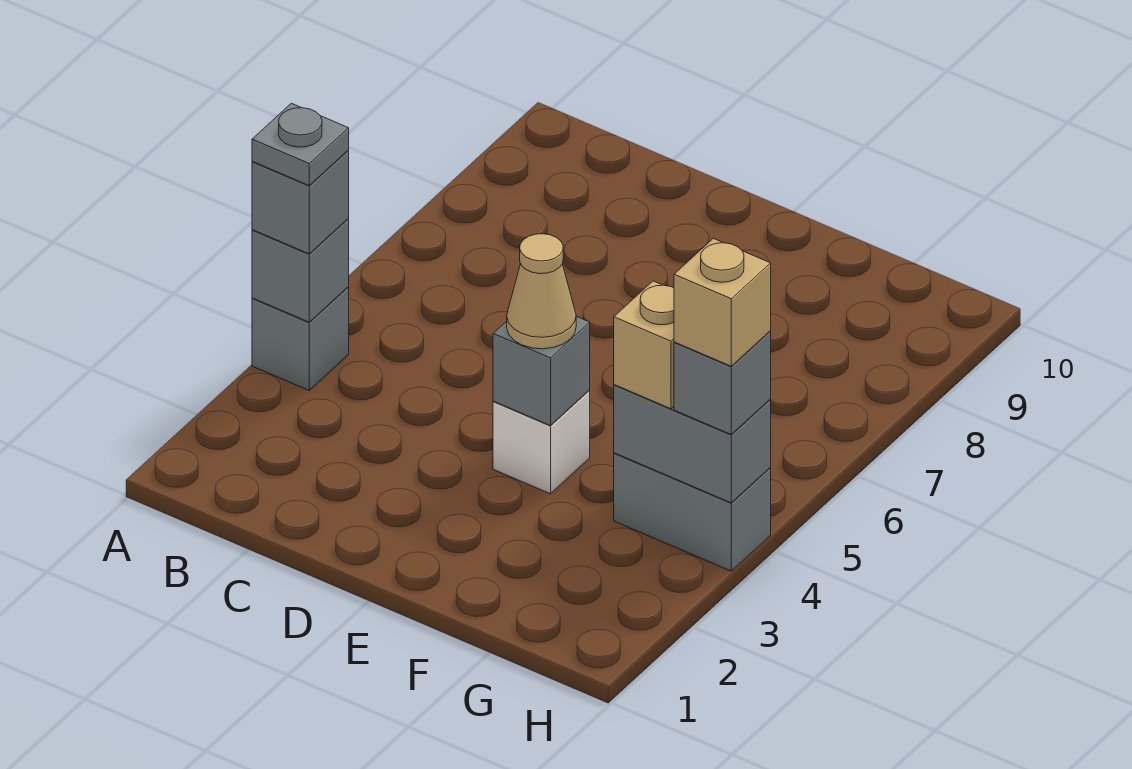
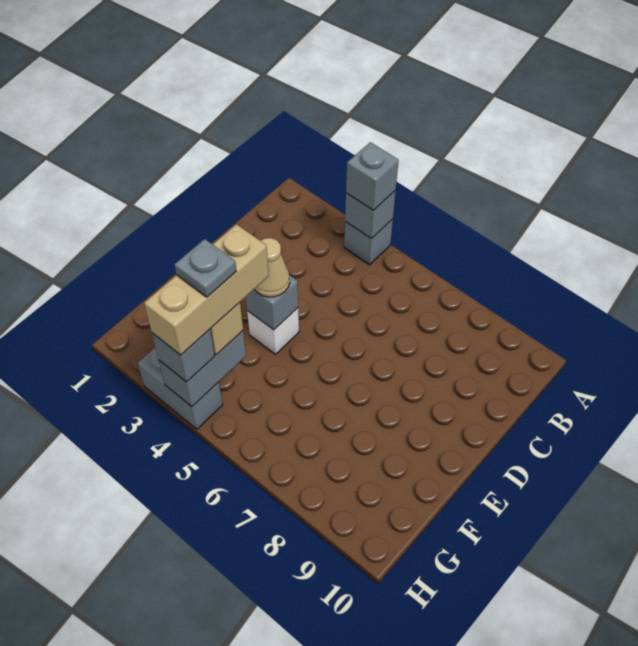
grey plate A4 level 4 -> grey plate G4 level 5
grey brick G4:H4 level 1 -> grey brick H3:H4 level 1
tan brick H4 level 4 -> tan brick F4:H4 level 4

